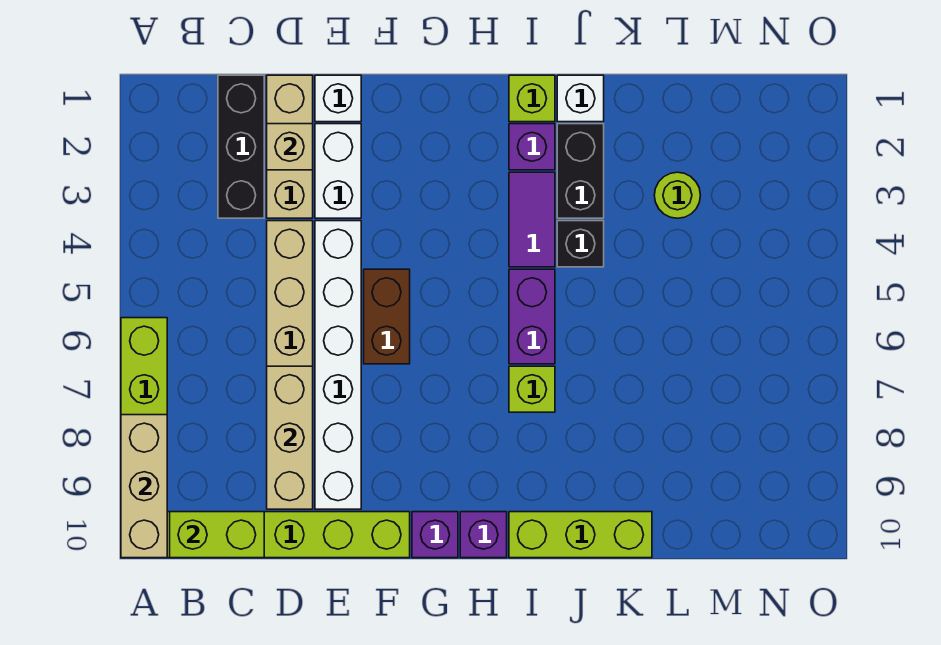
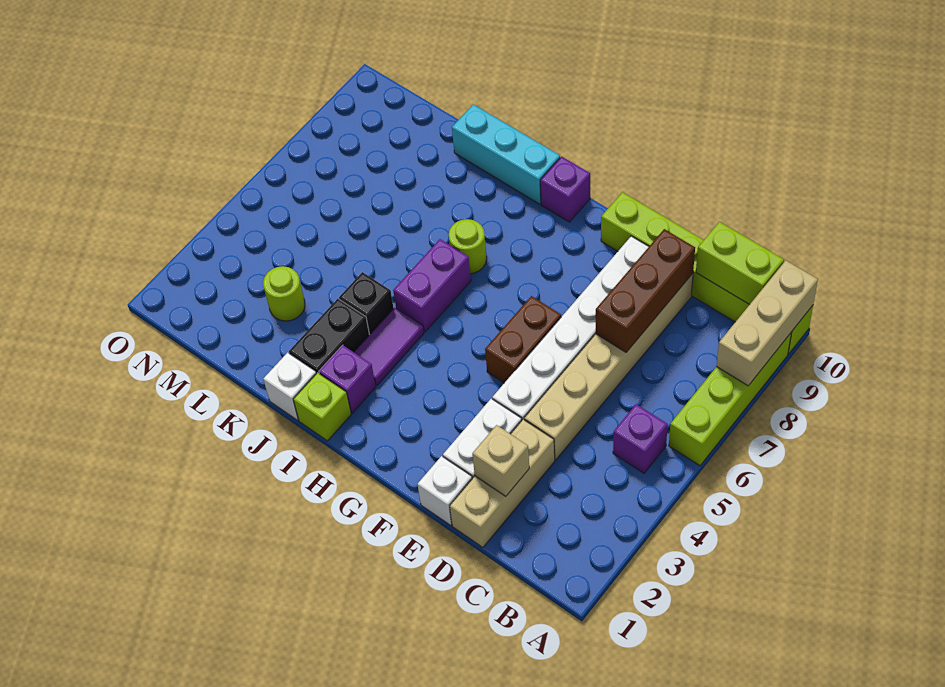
black brick C1:C3 level 1 -> none
tan brick D7:D9 level 2 -> brown brick D7:D9 level 2
purple brick G10 level 1 -> purple brick B5 level 1
lime brick I7 level 1 -> lime round brick I7 level 1
lime brick I10:K10 level 1 -> cyan brick I10:K10 level 1

